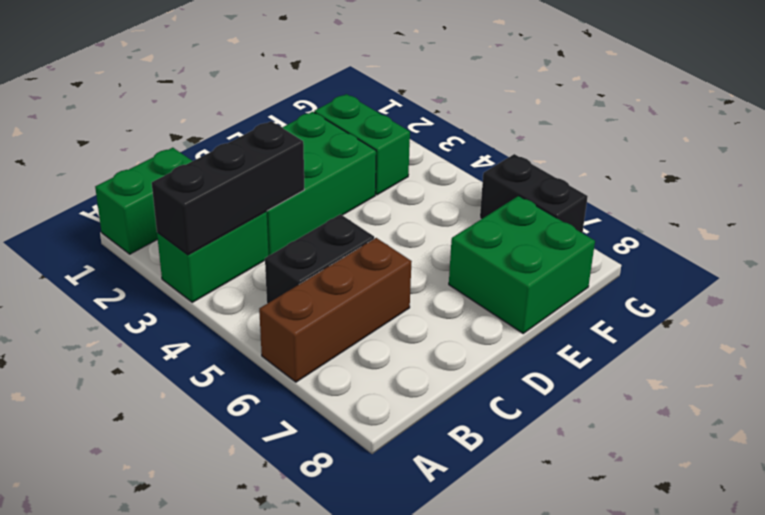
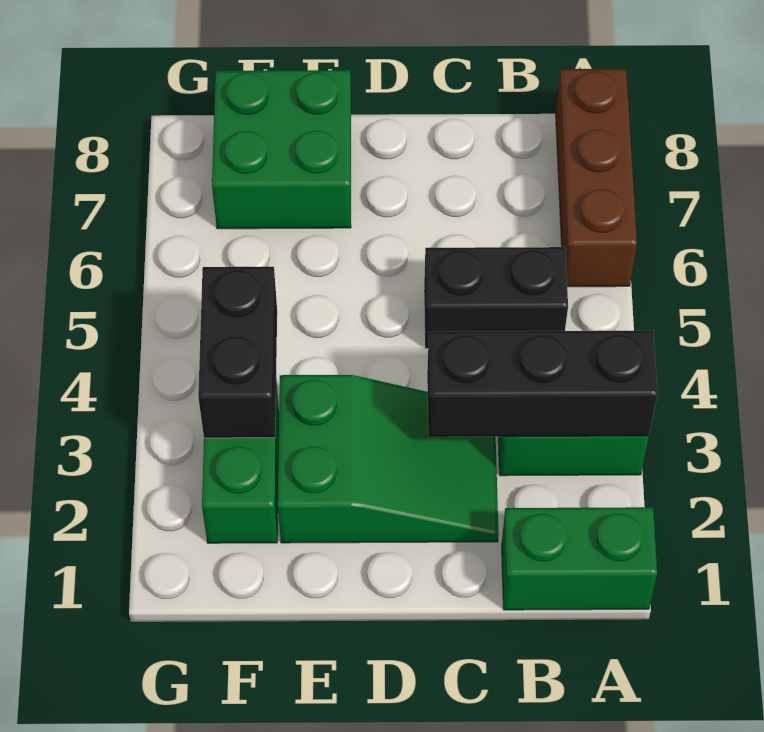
brown brick A6:C6 level 1 -> brown brick A6:A8 level 1
green brick C2:E3 level 1 -> green slope C2:E3 level 1 top E
black brick G6:G7 level 1 -> black brick F3:F4 level 2

